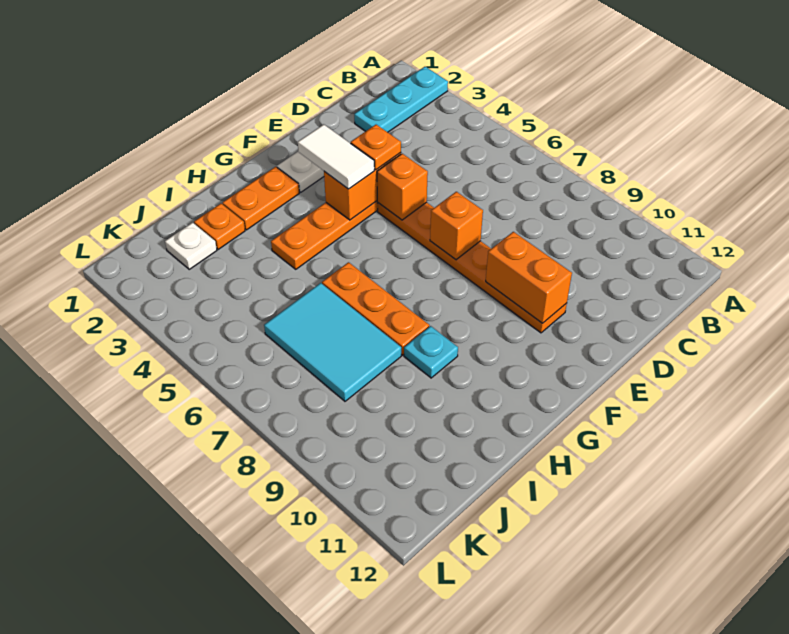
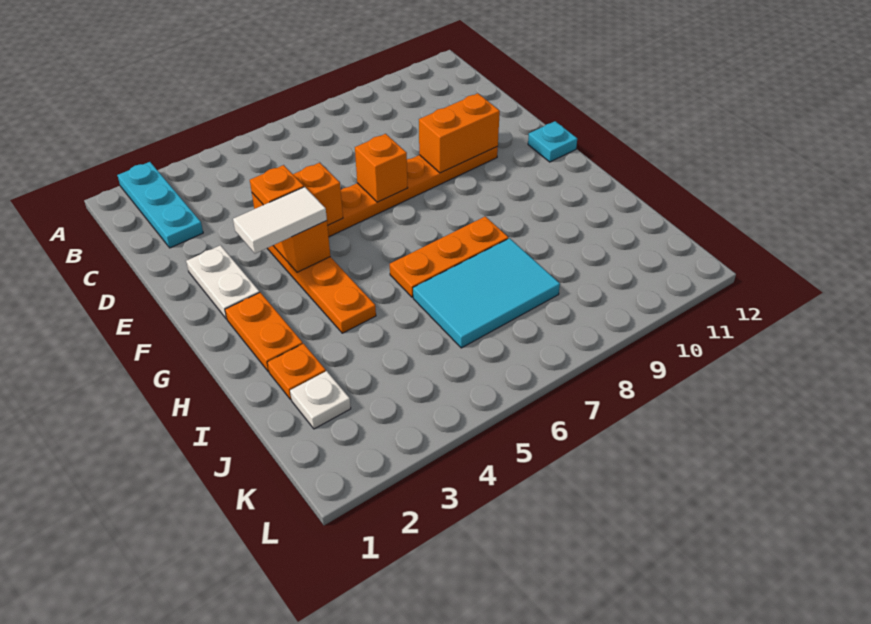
cyan plate H9 level 1 -> cyan plate F12 level 1

